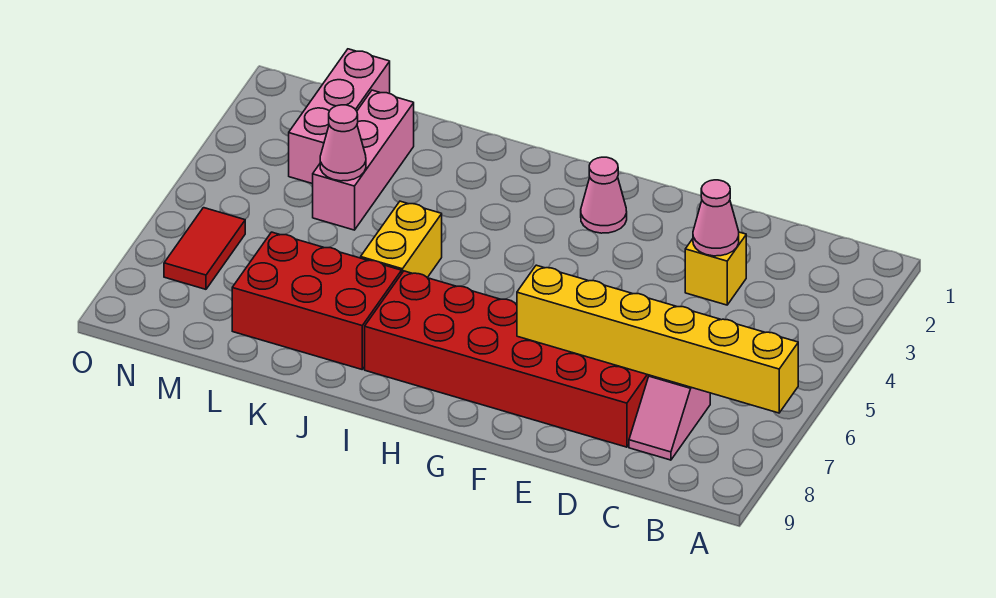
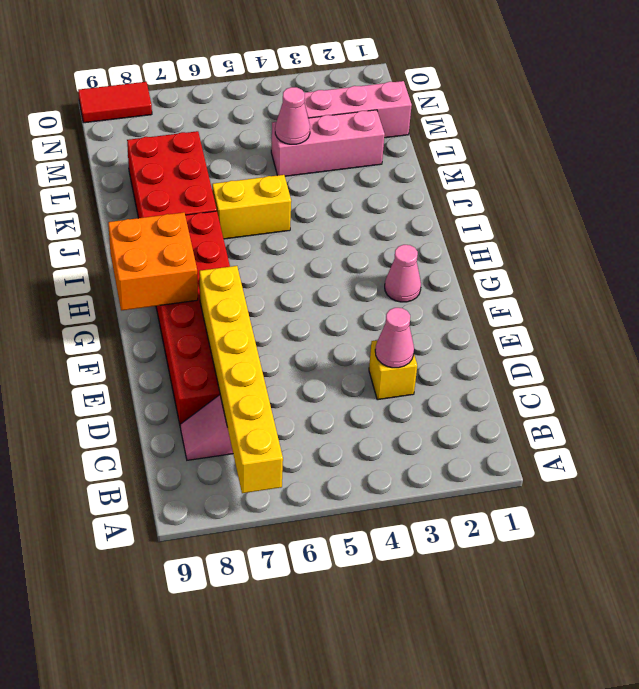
none -> orange brick G8:H9 level 2
red tile N6:N7 level 1 -> red tile O8:O9 level 1

